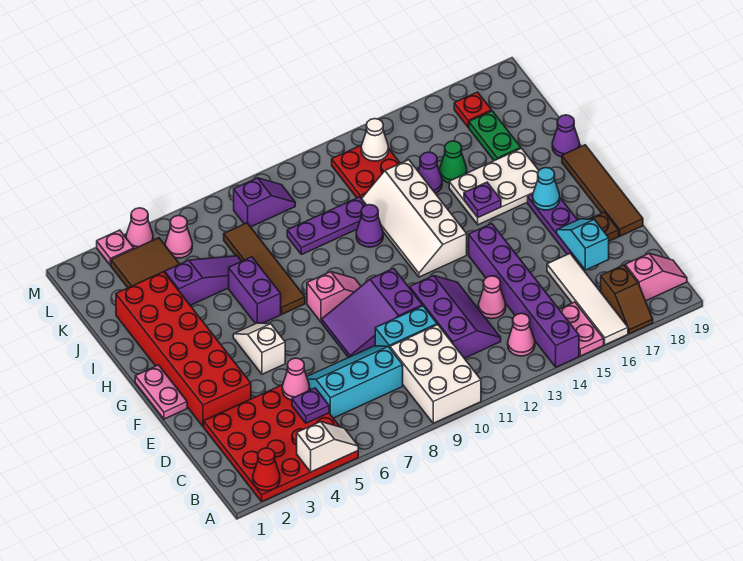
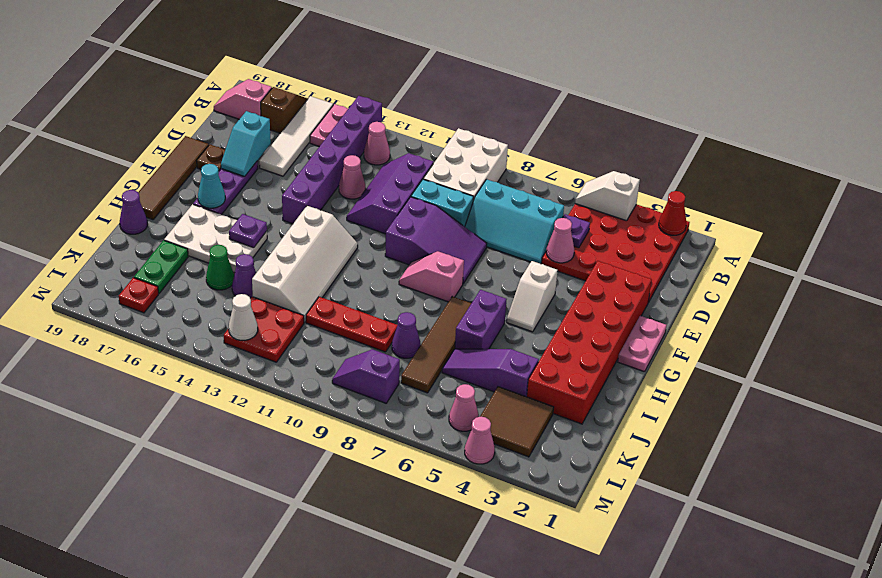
purple cone I11 level 1 -> purple cone J8 level 1
purple plate J9:J11 level 1 -> red plate J9:J11 level 1
pink plate M3 level 1 -> none

